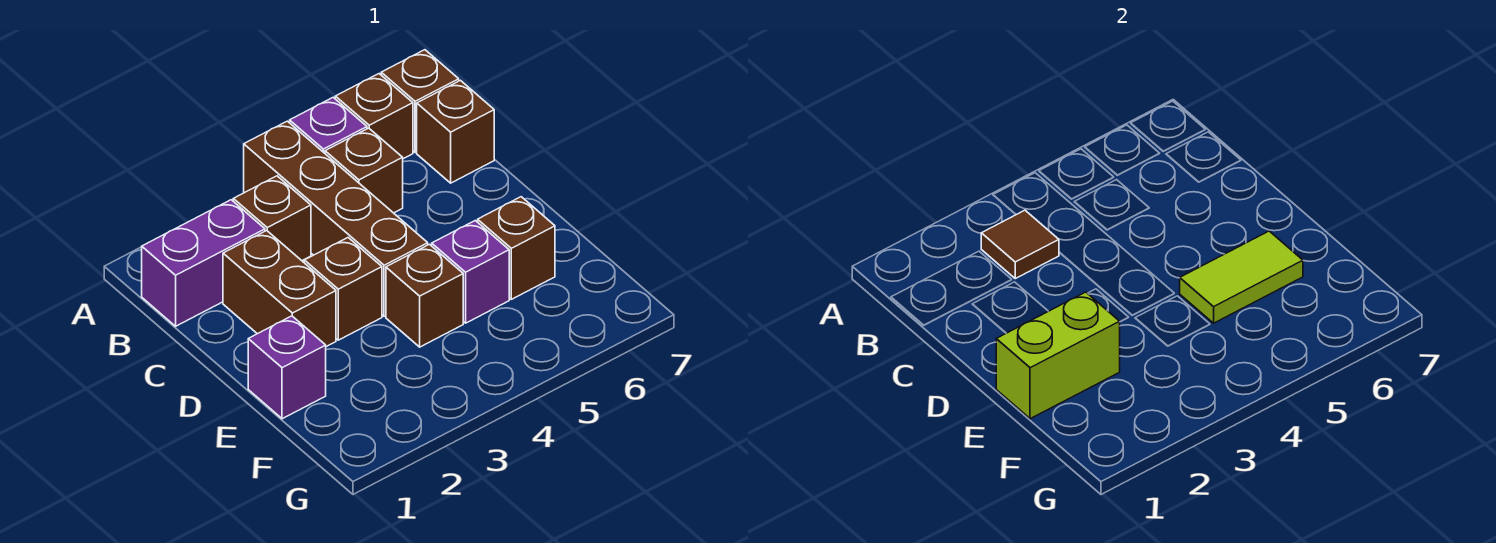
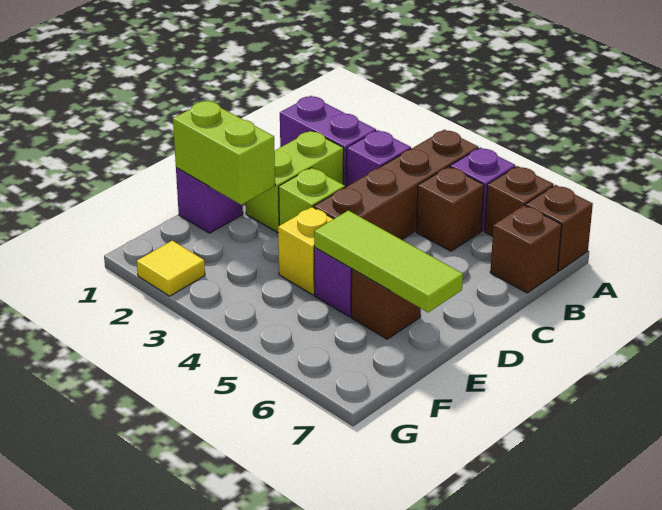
brown brick B3 level 1 -> purple brick B3 level 1
brown tile B3 level 2 -> none
brown brick C2:D2 level 1 -> lime brick C2:D2 level 1
brown brick D3 level 1 -> lime brick D3 level 1
brown brick E4 level 1 -> yellow brick E4 level 1
lime tile E5:E6 level 2 -> lime tile E5:E7 level 2
none -> yellow tile G2 level 1

